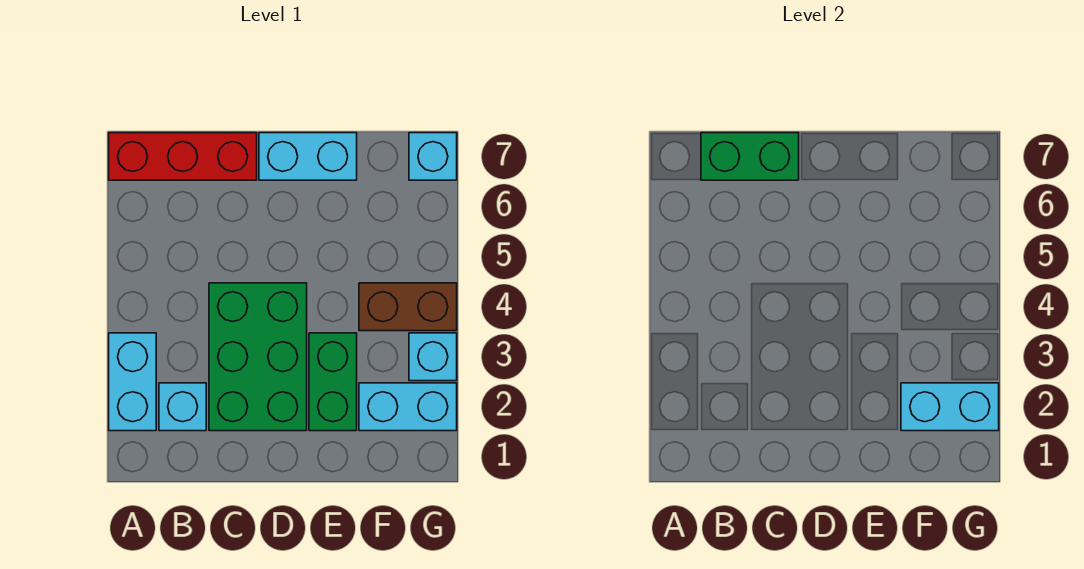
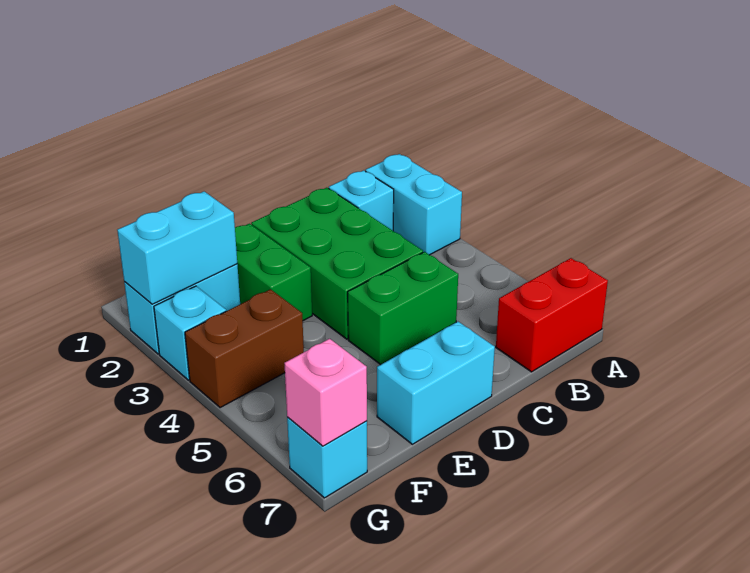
red brick A7:C7 level 1 -> red brick A7:B7 level 1
green brick B7:C7 level 2 -> green brick C5:D5 level 1
none -> pink brick G7 level 2

